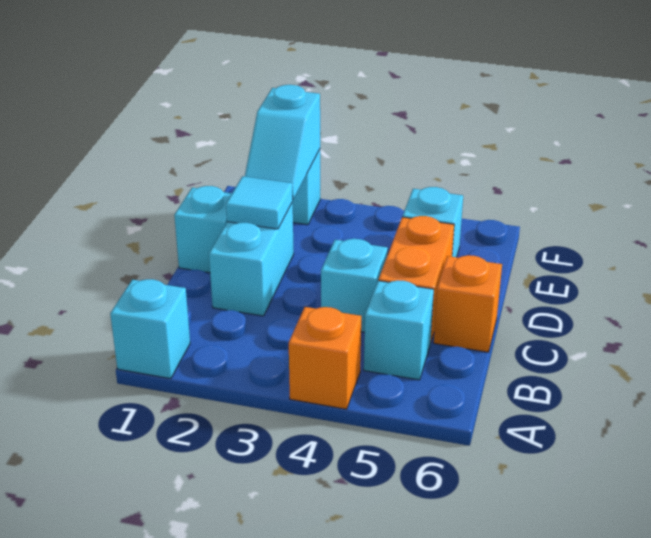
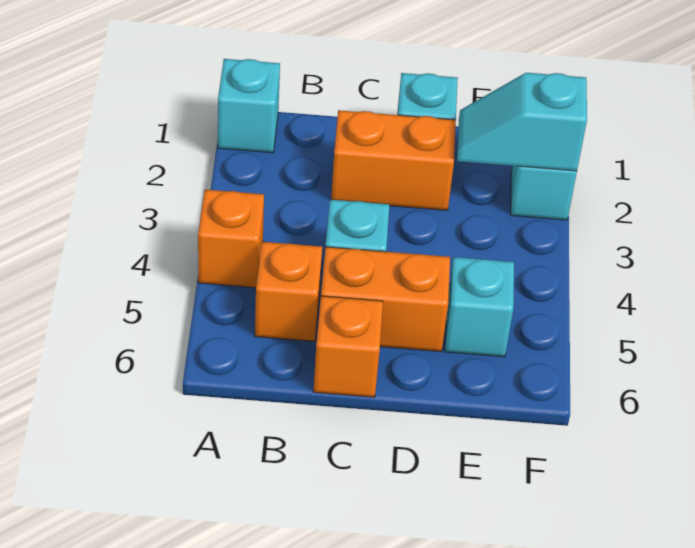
cyan brick B5 level 1 -> orange brick B5 level 1
cyan brick C2:D2 level 1 -> orange brick C2:D2 level 1
cyan tile D2 level 2 -> none

